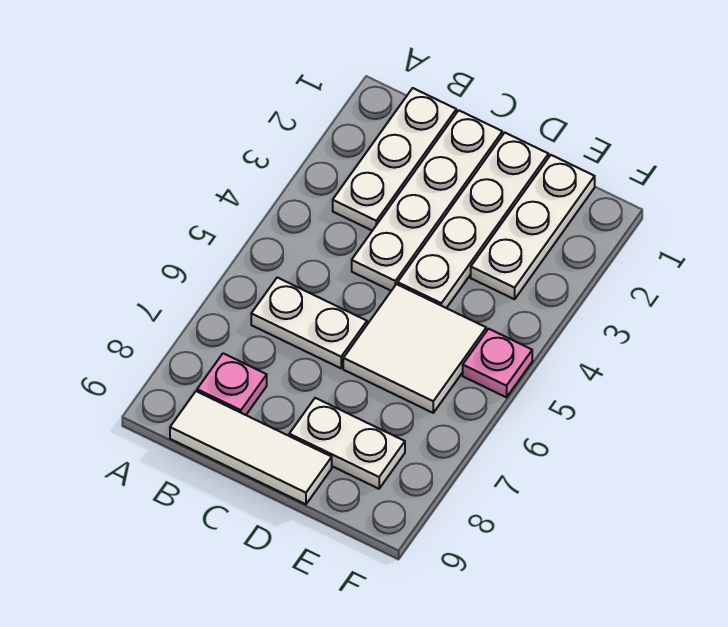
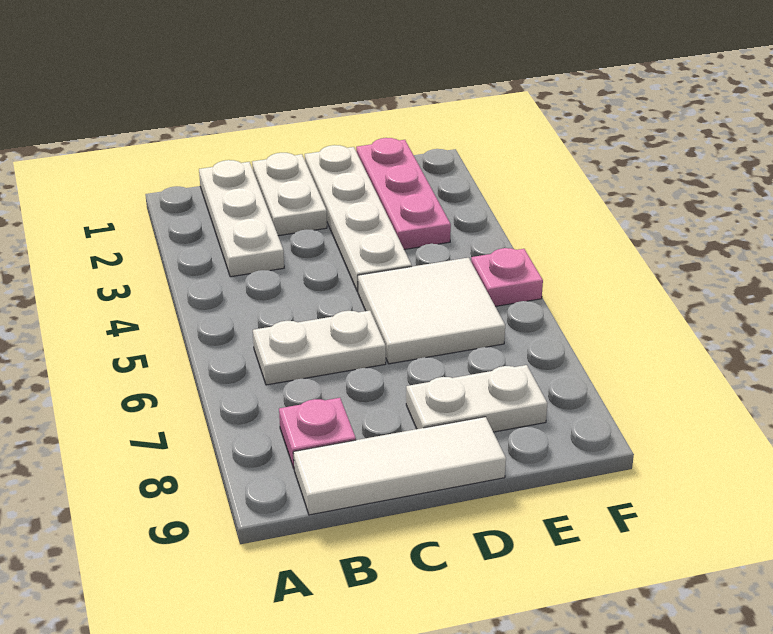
white plate C1:C4 level 1 -> white plate C1:C2 level 1
white plate E1:E3 level 1 -> pink plate E1:E3 level 1

